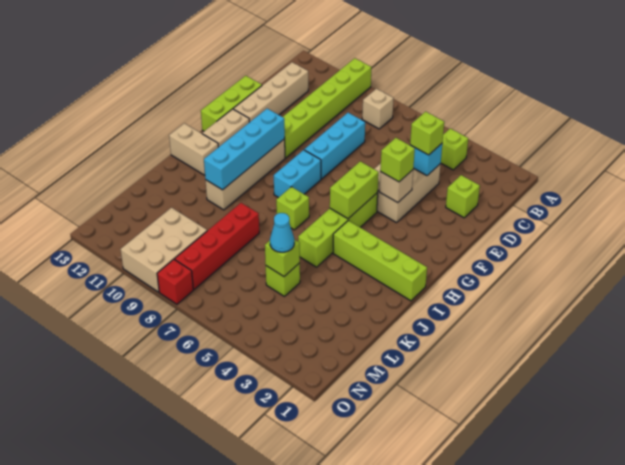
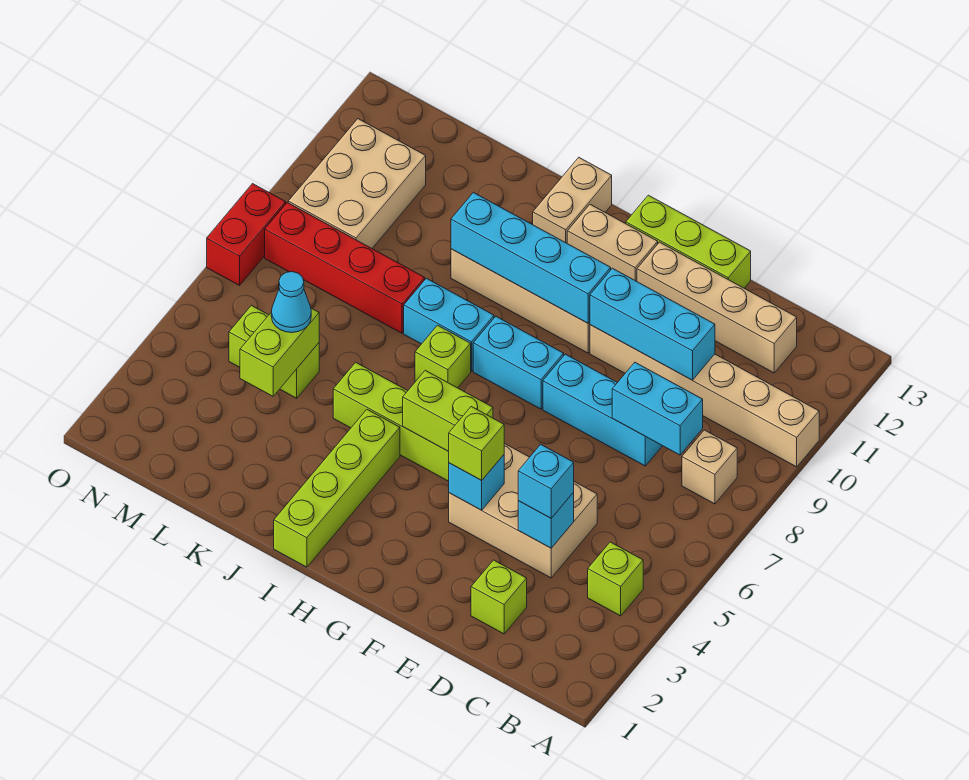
lime brick A10:F10 level 1 -> tan brick A10:F10 level 1
none -> cyan brick C8:D8 level 2
lime brick D4 level 3 -> cyan brick D4 level 3
none -> cyan brick D10:F10 level 2
tan brick F4 level 2 -> cyan brick F4 level 2
none -> cyan brick I8:J8 level 1
lime brick L5 level 1 -> lime brick L5:M5 level 1
lime brick L5 level 2 -> lime brick L4:L5 level 2
tan brick M9:O10 level 1 -> tan brick M9:N11 level 1
red brick O8 level 1 -> red brick O7:O8 level 1

